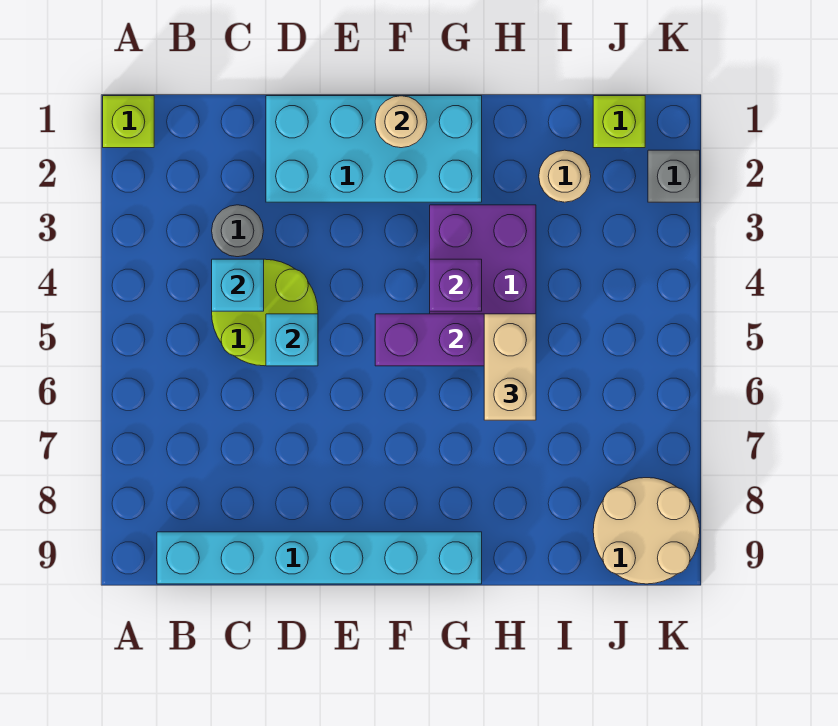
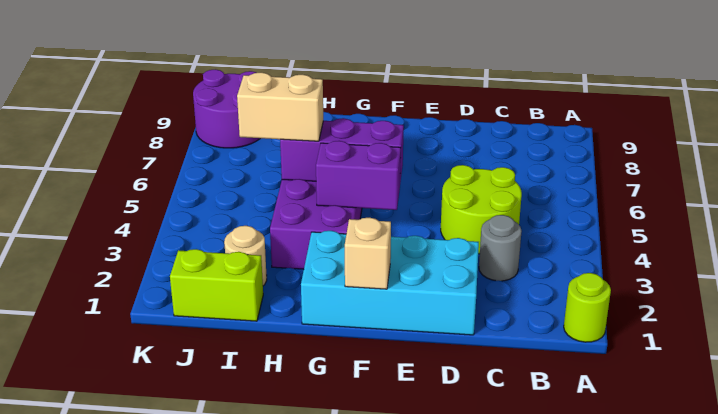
lime brick A1 level 1 -> lime round brick A1 level 1
cyan brick B9:G9 level 1 -> none
cyan brick C4 level 2 -> none
cyan brick D5 level 2 -> none
tan round brick F1 level 2 -> tan brick F1 level 2
purple brick G4 level 2 -> purple brick F4:G4 level 2
tan brick H5:H6 level 3 -> tan brick H5:I5 level 3
lime brick J1 level 1 -> lime brick I1:J1 level 1
tan round brick J8:K9 level 1 -> purple round brick J8:K9 level 1
grey brick K2 level 1 -> none

